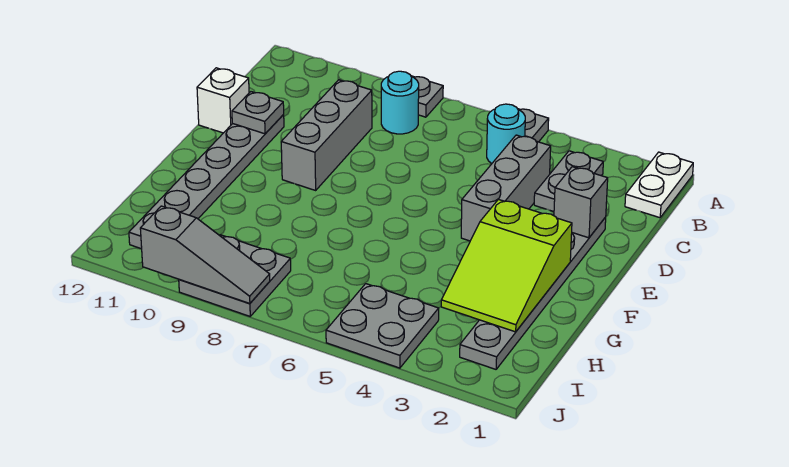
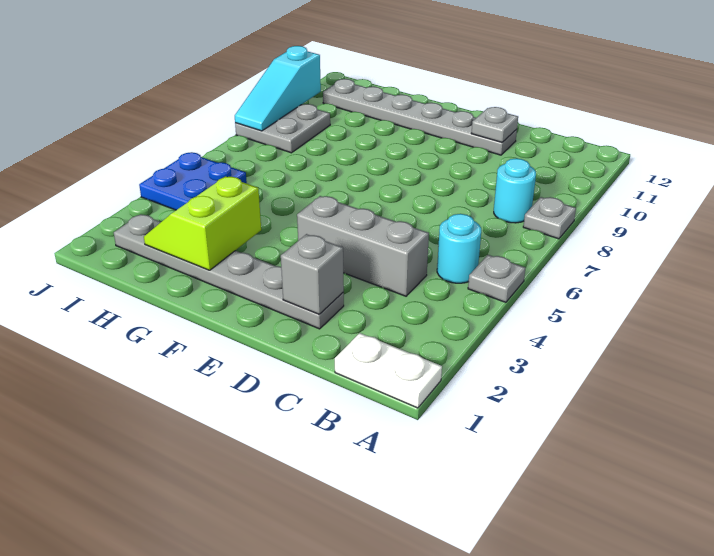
grey plate B3:C3 level 1 -> none
grey brick C9:E9 level 1 -> none
white brick D12 level 1 -> none
lime slope F2:H3 level 2 top F -> lime slope G2:H3 level 2 top G
grey plate I4:J5 level 1 -> blue plate I4:J5 level 1
grey slope J8:J10 level 2 top 10 -> cyan slope J8:J10 level 2 top 10

